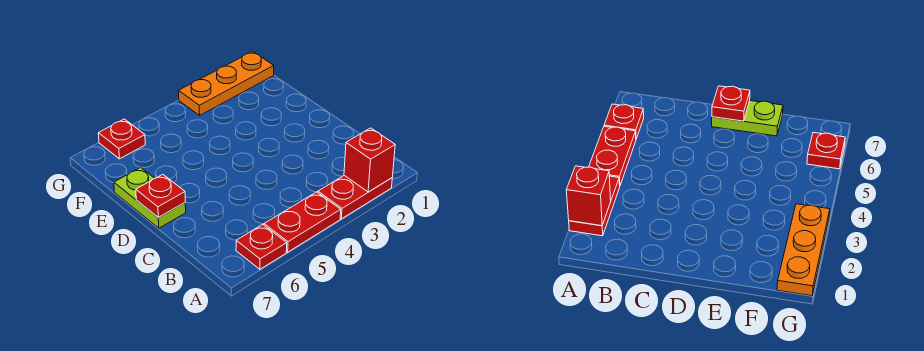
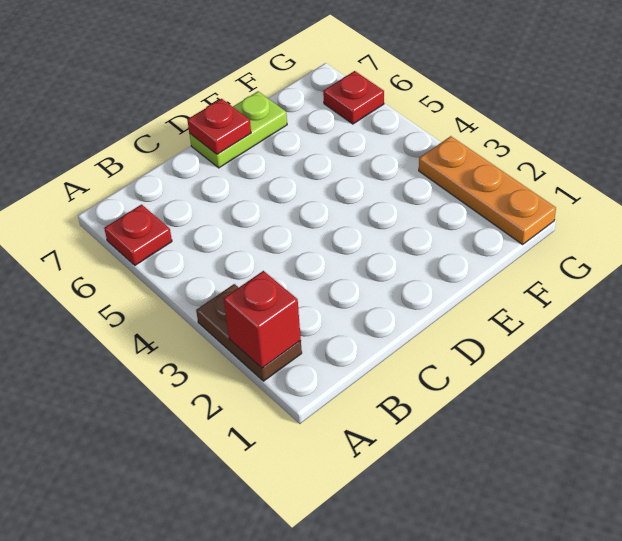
red plate A2:A3 level 1 -> brown plate A2:A3 level 1
red plate A4:A5 level 1 -> none

